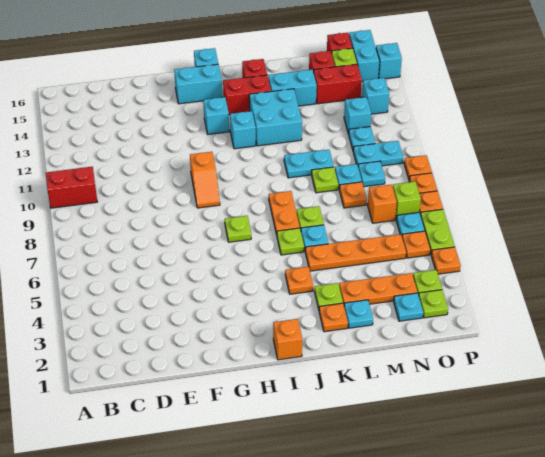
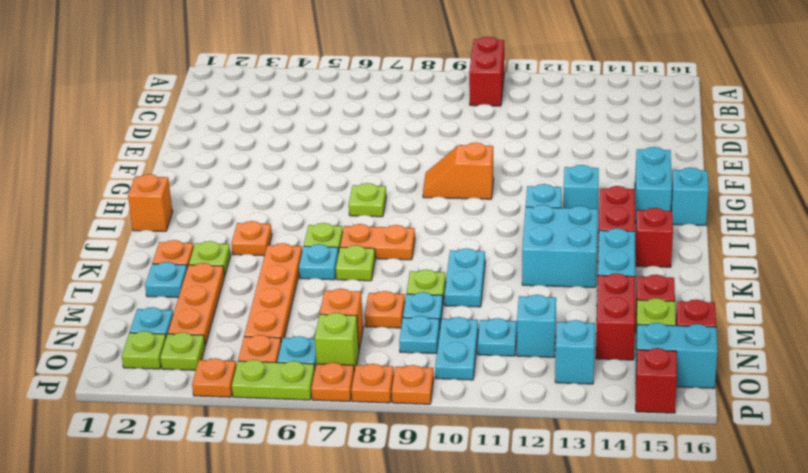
cyan brick P15 level 1 -> red brick P15 level 1

